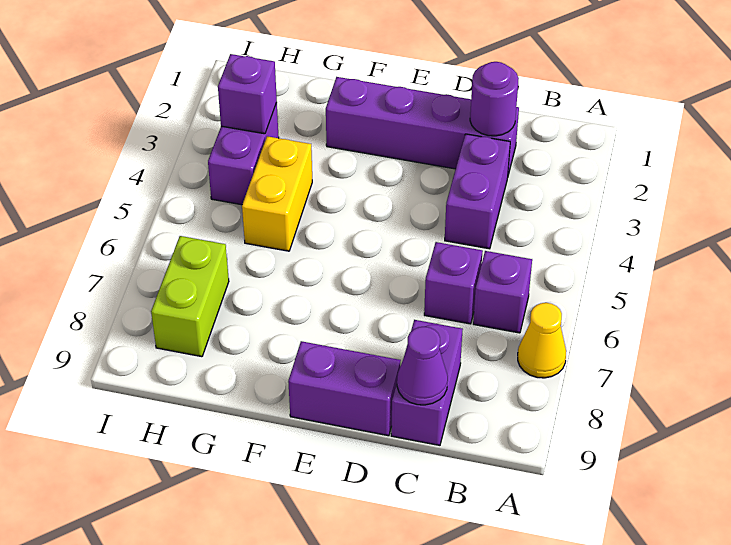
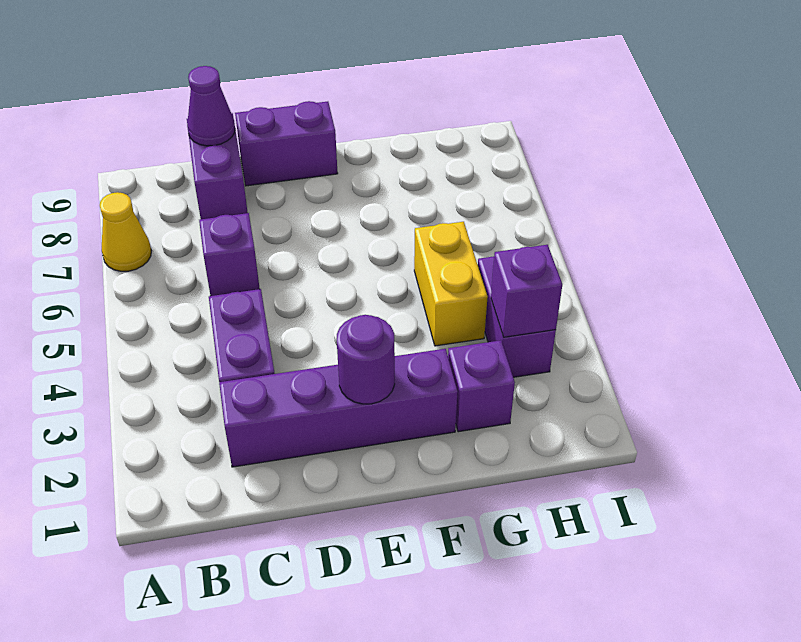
purple brick B6 level 1 -> purple brick G2 level 1
purple round brick C2 level 2 -> purple round brick E2 level 2
lime brick H7:H8 level 1 -> none

